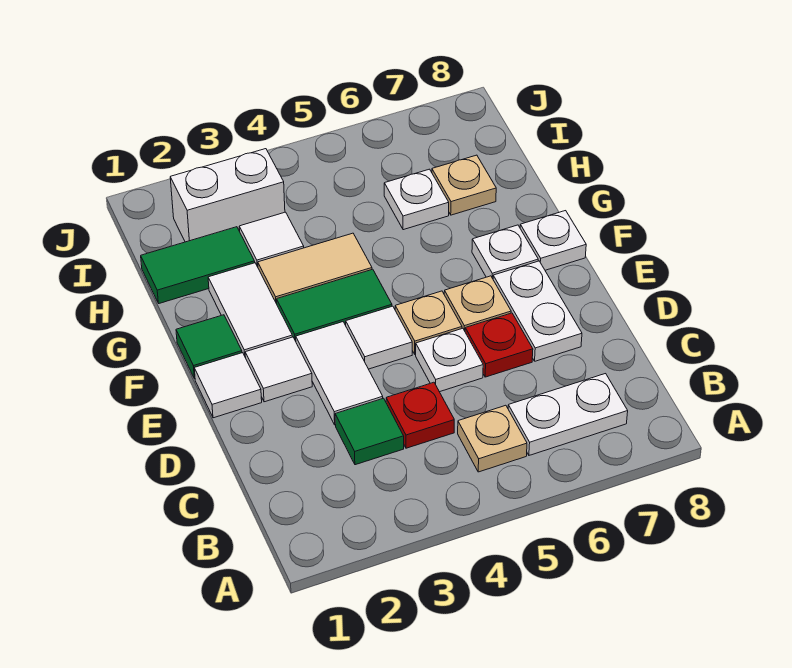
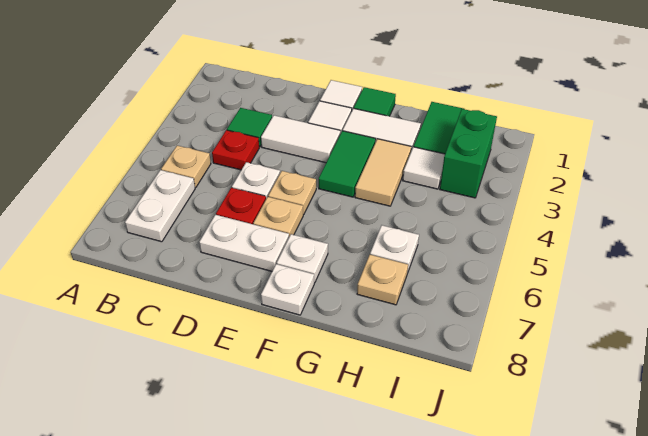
white tile E4 level 1 -> none
white brick I2:I3 level 1 -> green brick I2:I3 level 1

